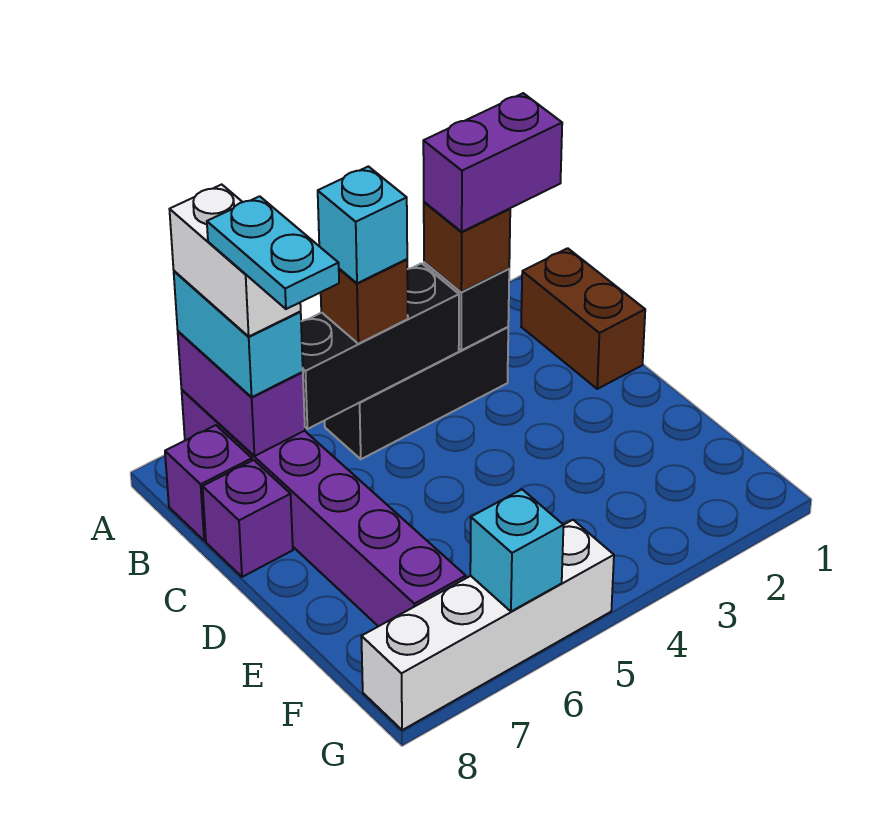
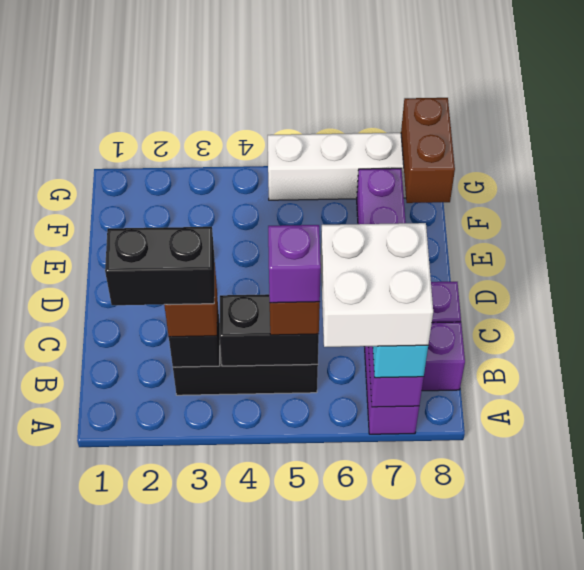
white brick A7:B7 level 4 -> white brick A6:B7 level 4
brown brick B1:C1 level 1 -> brown brick F8:G8 level 2
purple brick B2:B3 level 4 -> black brick B2:B3 level 4
black brick B4:B6 level 2 -> black brick B4:B5 level 2
cyan brick B5 level 4 -> purple brick B5 level 4
cyan plate B7:C7 level 5 -> none
cyan brick G6 level 2 -> none

